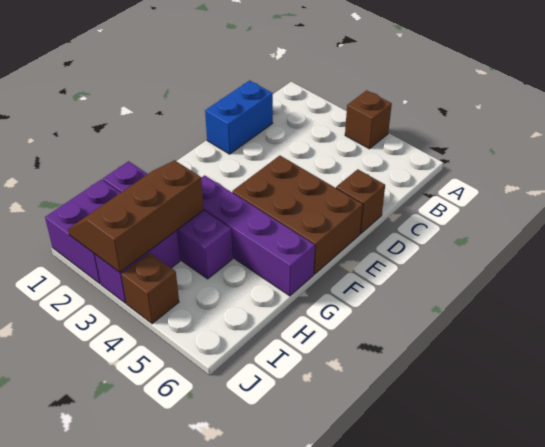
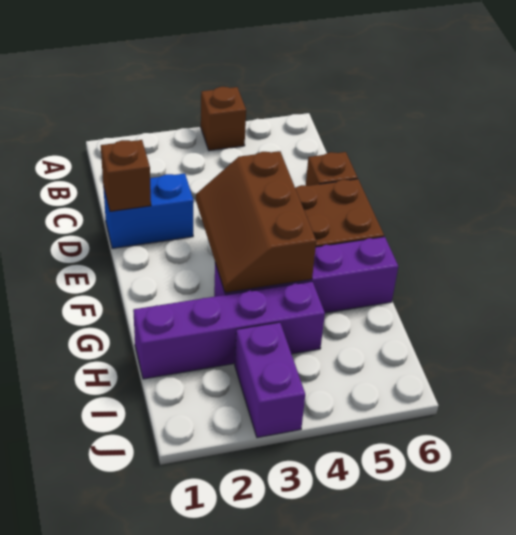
blue brick C1:D1 level 1 -> blue brick D1:D2 level 1
brown slope H2:J3 level 2 top 3 -> brown slope E3:G4 level 2 top 4
purple brick I1:J2 level 1 -> none
brown brick J4 level 1 -> brown brick D1 level 2

